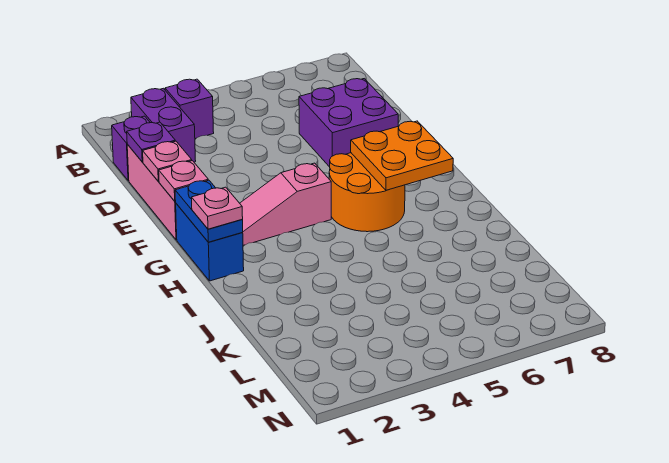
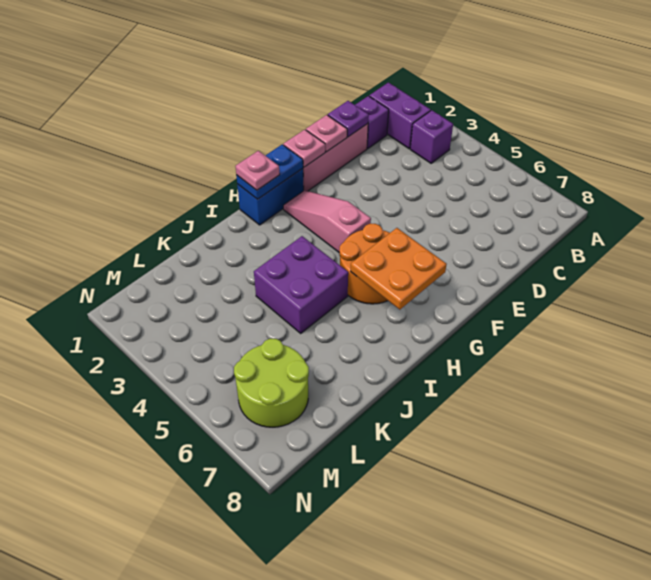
purple brick B2:C2 level 1 -> purple brick B1:B2 level 1
purple brick D6:E7 level 1 -> purple brick I4:J5 level 1
none -> lime round brick L6:M7 level 1

